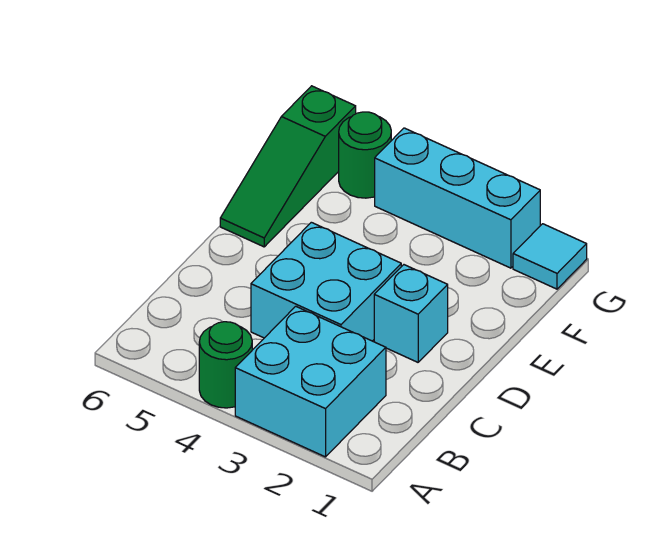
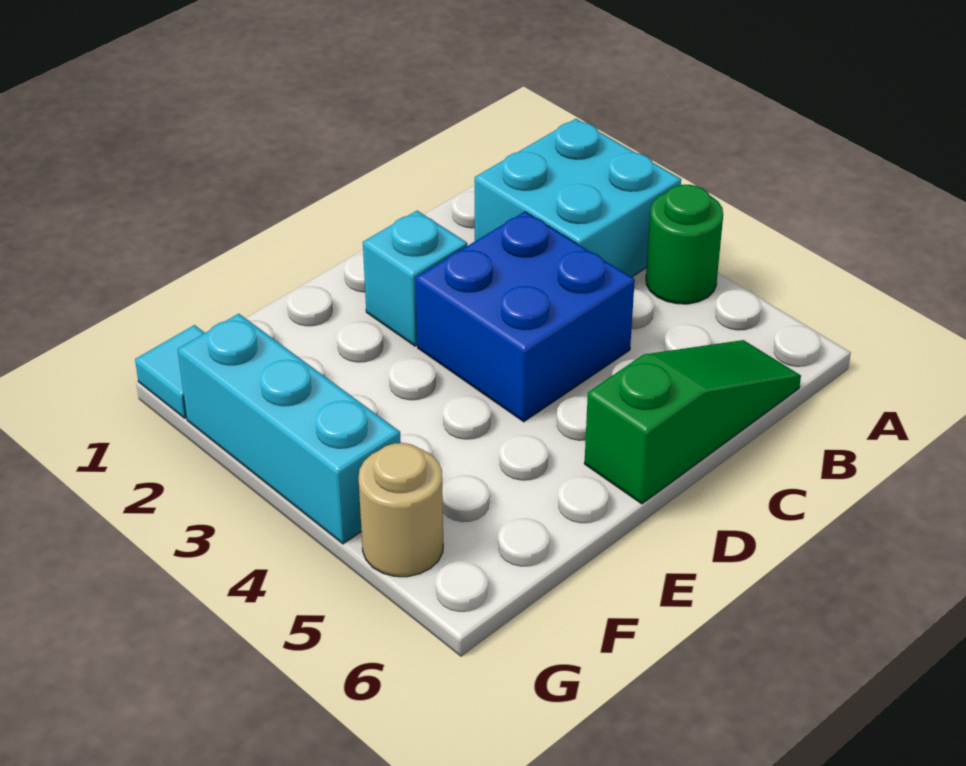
cyan brick C3:D4 level 1 -> blue brick C3:D4 level 1
green slope E6:G6 level 1 top G -> green slope B6:D6 level 1 top D
green round brick G5 level 1 -> tan round brick G5 level 1

